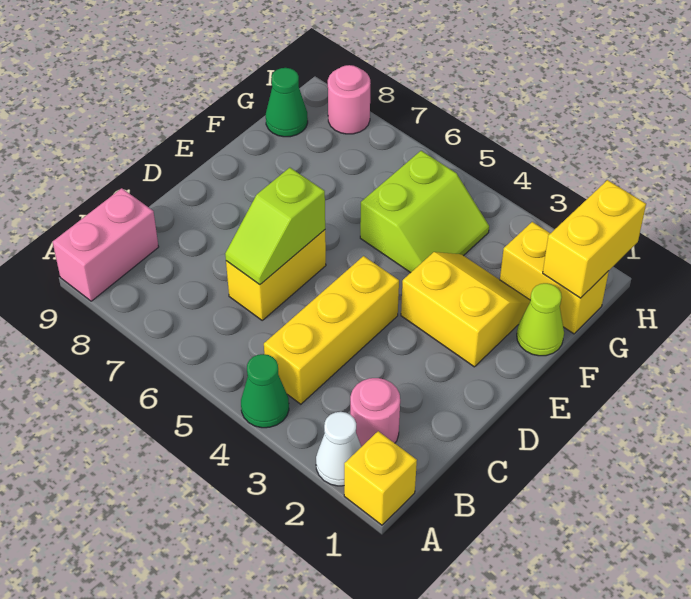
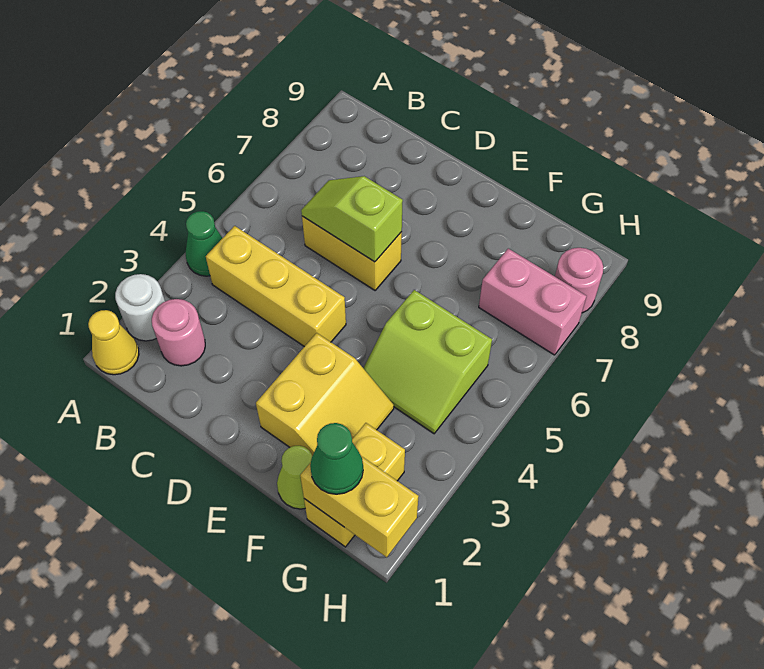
yellow brick A1 level 1 -> yellow cone A1 level 1
white cone A2 level 1 -> white round brick A2 level 1
pink brick A9:B9 level 1 -> pink brick G7:H7 level 1
green cone G9 level 1 -> green cone G1 level 3

